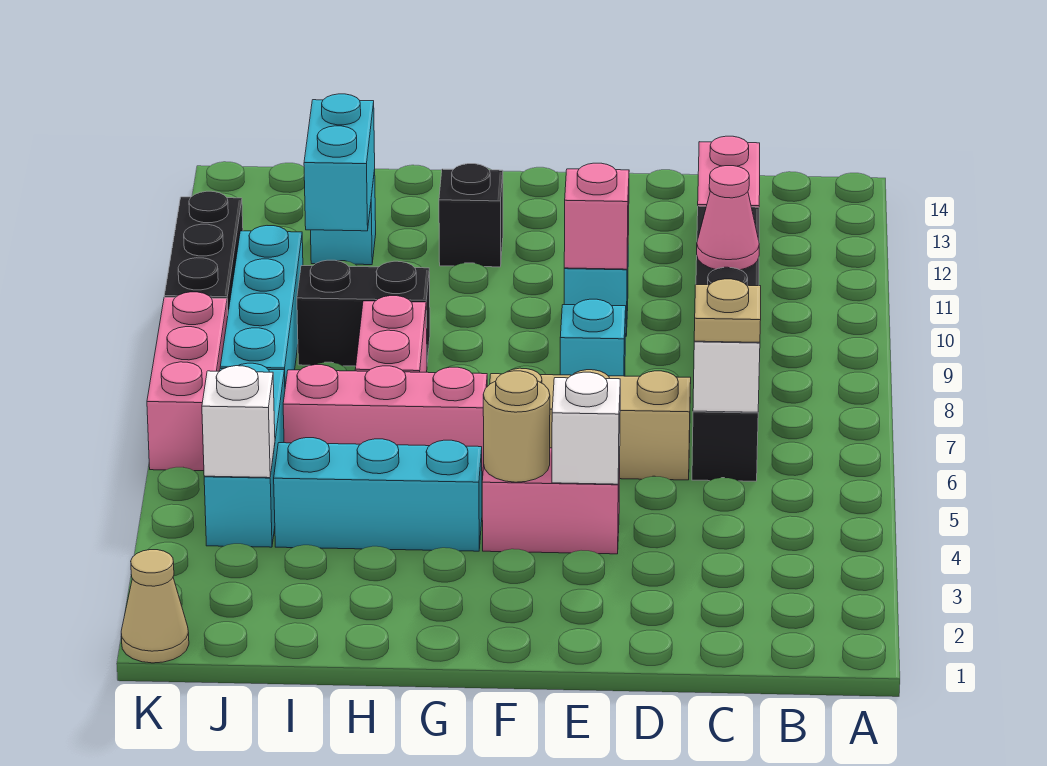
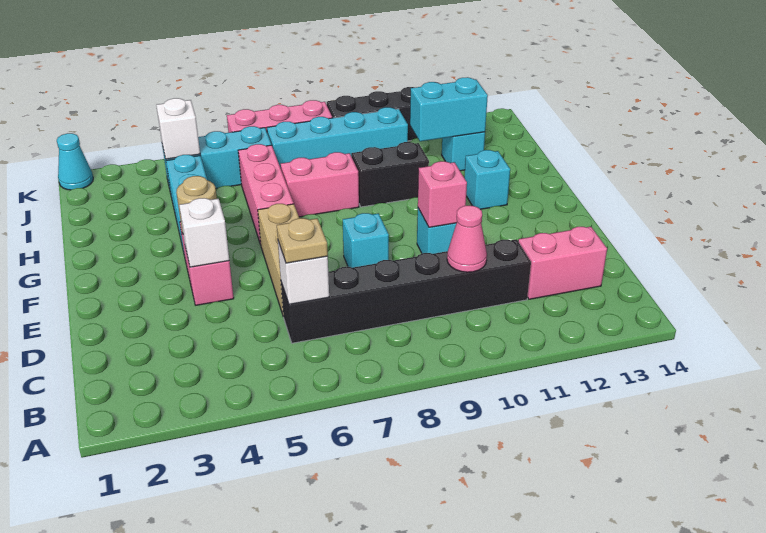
black brick G12 level 1 -> cyan brick G12 level 1
black brick H9:I9 level 1 -> black brick H9:H10 level 1
tan cone K1 level 1 -> cyan cone K1 level 1

